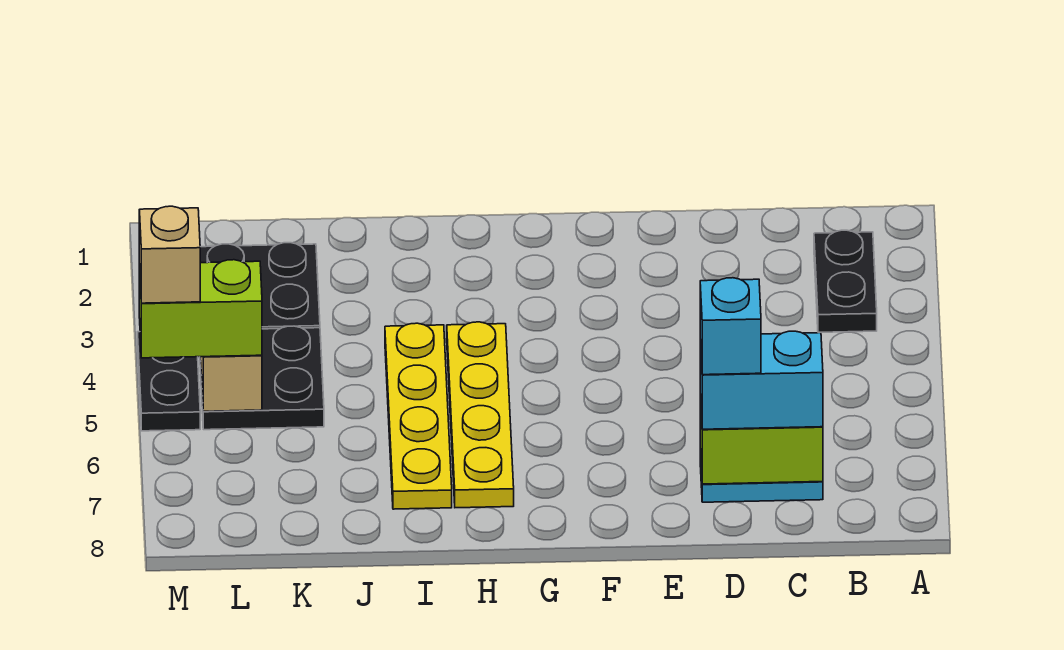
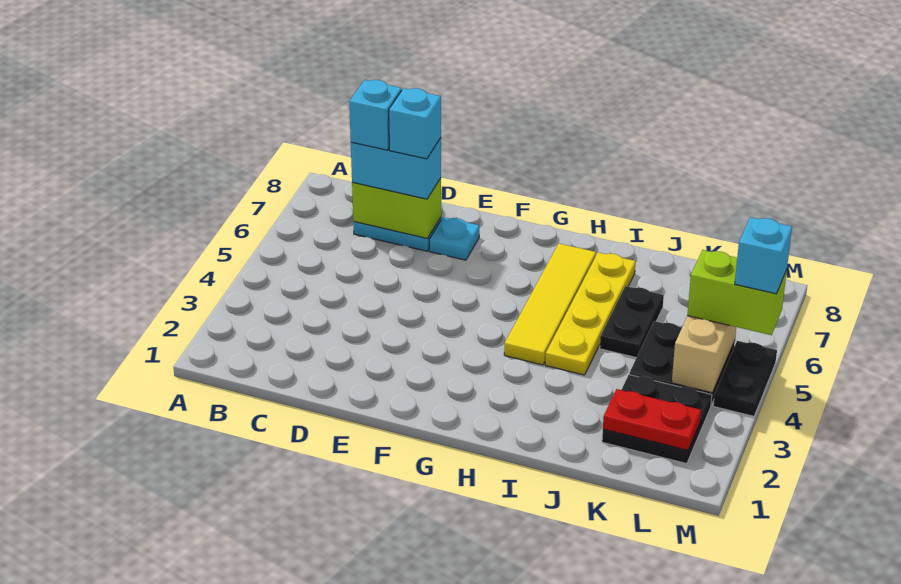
black plate B2:B3 level 1 -> black plate J5:J6 level 1
none -> cyan brick C7 level 4
none -> cyan plate E7 level 1
yellow plate H4:H7 level 1 -> yellow tile H4:H7 level 1
none -> red plate K2:L2 level 2
tan brick M5 level 4 -> cyan brick M5 level 4

